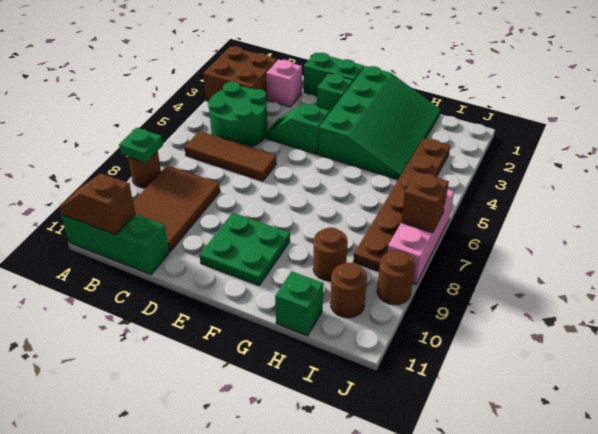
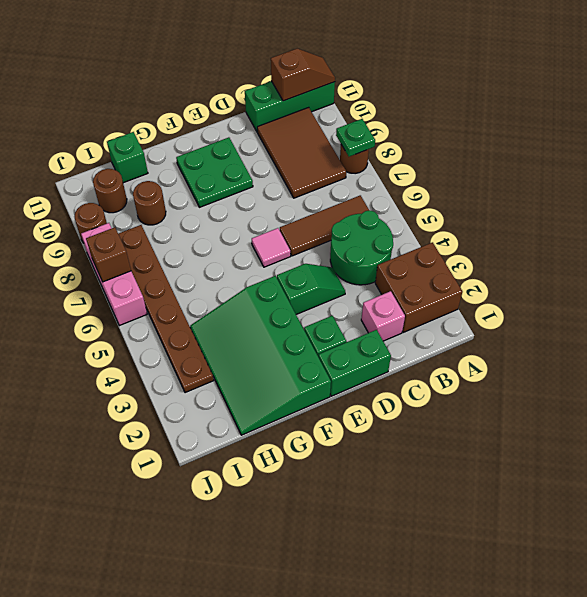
none -> pink tile E6 level 1

